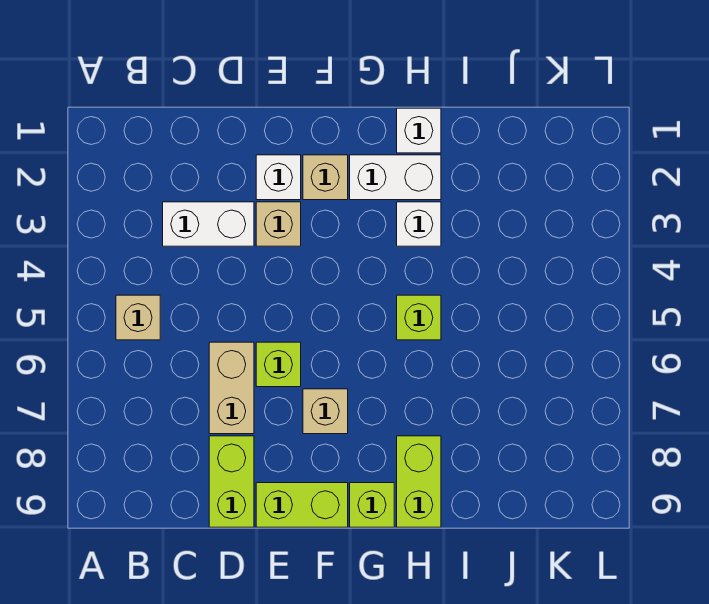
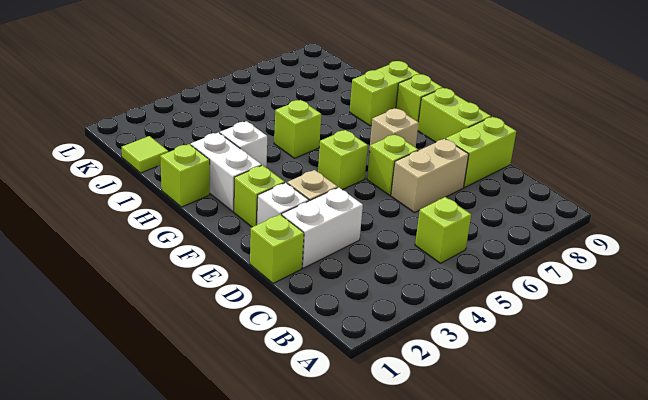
tan brick B5 level 1 -> lime brick B5 level 1
white brick C3:D3 level 1 -> white brick D2:D3 level 1
none -> lime brick D1 level 1
tan brick F2 level 1 -> lime brick F2 level 1
none -> lime brick F5 level 1
white brick H1 level 1 -> lime brick H1 level 1
none -> lime tile J1 level 1

